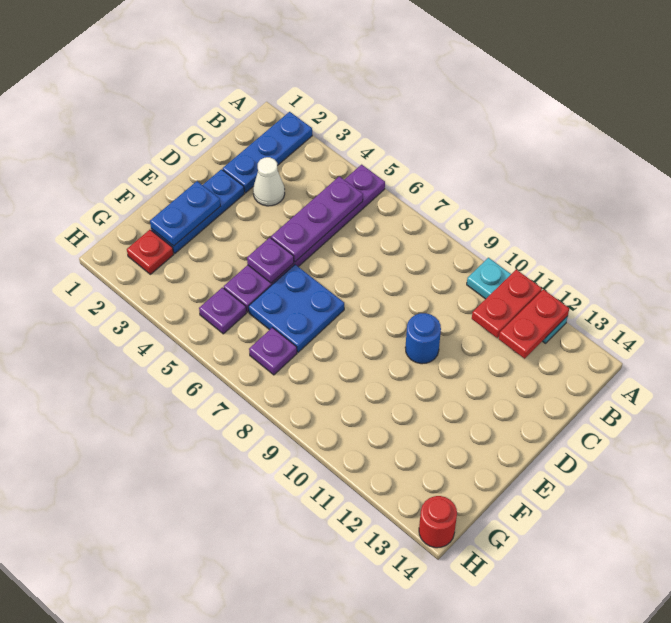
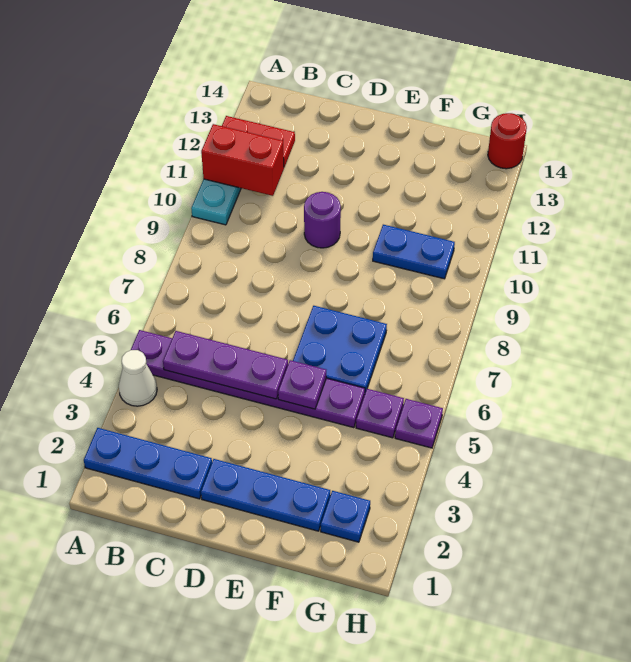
red plate A11:B11 level 2 -> red brick A11:B11 level 2
white cone C3 level 1 -> white cone A4 level 1
blue round brick D10 level 1 -> purple round brick D10 level 1
blue plate E2:F2 level 2 -> blue plate F10:G10 level 1
red plate G2 level 1 -> blue plate G2 level 1
purple plate G7 level 1 -> purple plate H5 level 1

